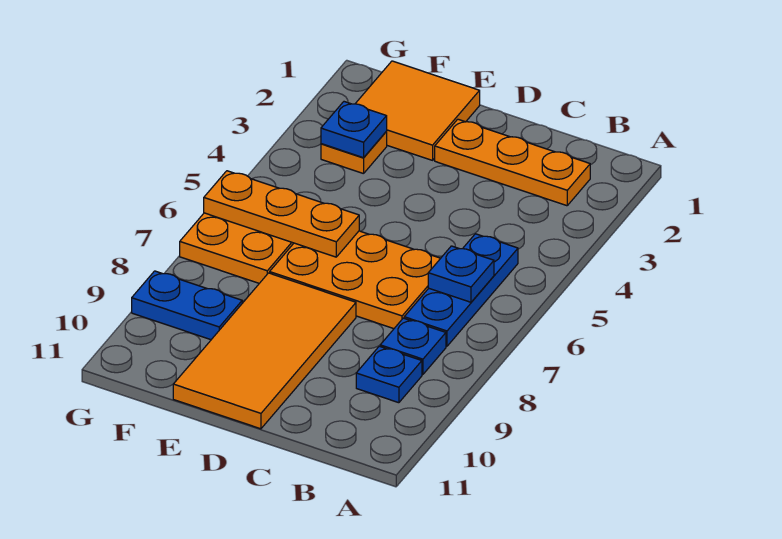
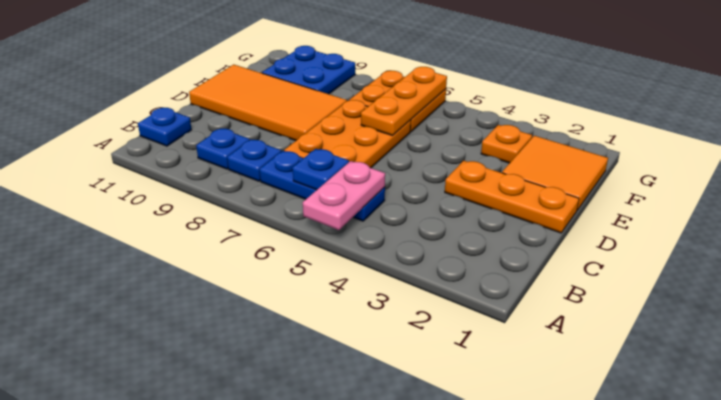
none -> pink plate A5:B5 level 2
orange plate B2:D2 level 1 -> orange plate D1:D3 level 1
blue plate F3 level 2 -> blue plate B11 level 1
blue plate F9:G9 level 1 -> blue plate F9:G10 level 1

